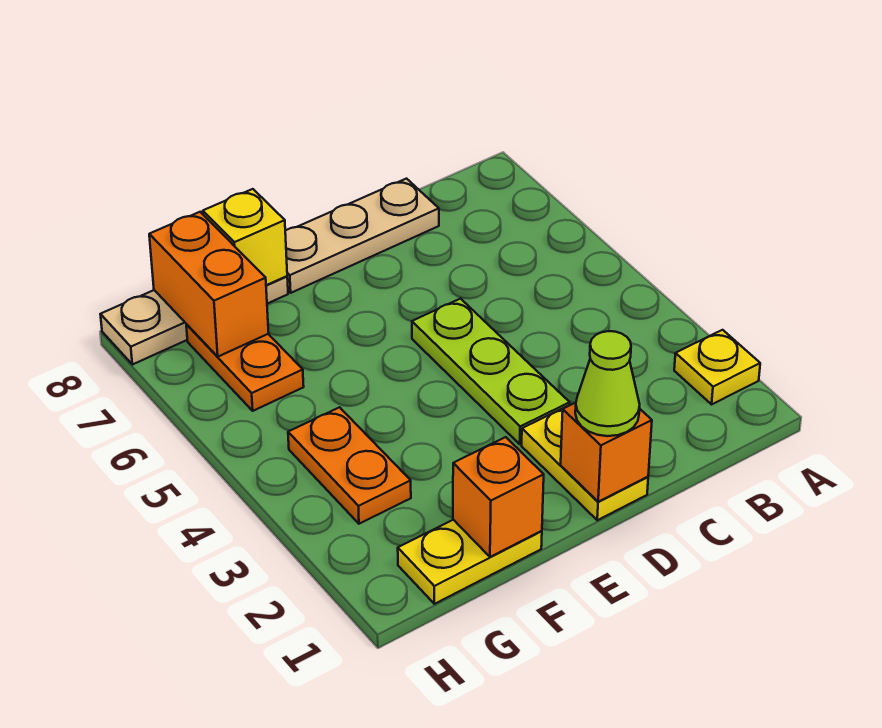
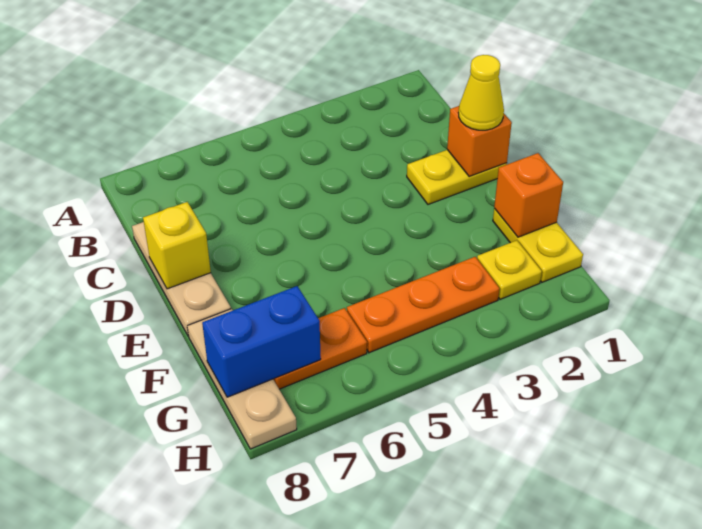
yellow plate A2 level 1 -> yellow plate G2 level 1
lime cone D1 level 3 -> yellow cone D1 level 3
lime plate D3:D5 level 1 -> none
yellow brick F8 level 2 -> yellow brick D8 level 2
orange plate G3:G4 level 1 -> orange plate G3:G5 level 1
orange brick G7:G8 level 2 -> blue brick G7:G8 level 2

